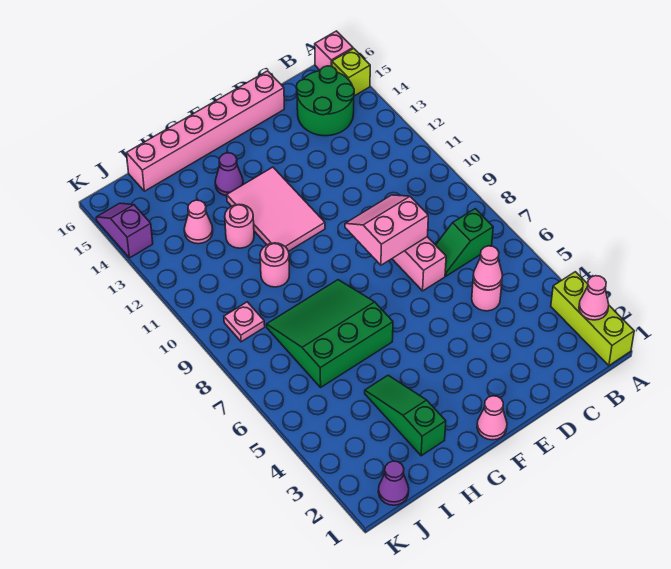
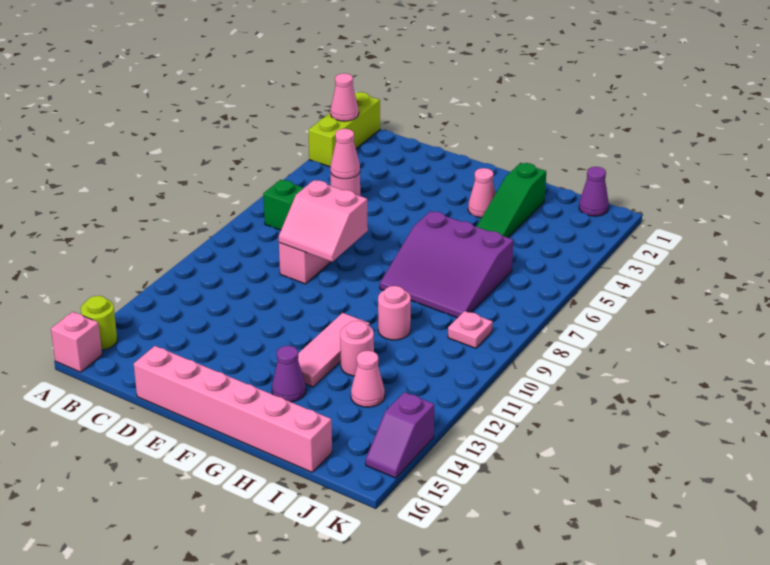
lime brick A15 level 1 -> lime round brick A15 level 1
green round brick B14:C15 level 1 -> none
pink cone F1 level 1 -> pink cone G3 level 1
pink tile F11:G13 level 1 -> pink tile G11:G13 level 1
green slope G6:I8 level 1 top 6 -> purple slope G6:I8 level 1 top 6

